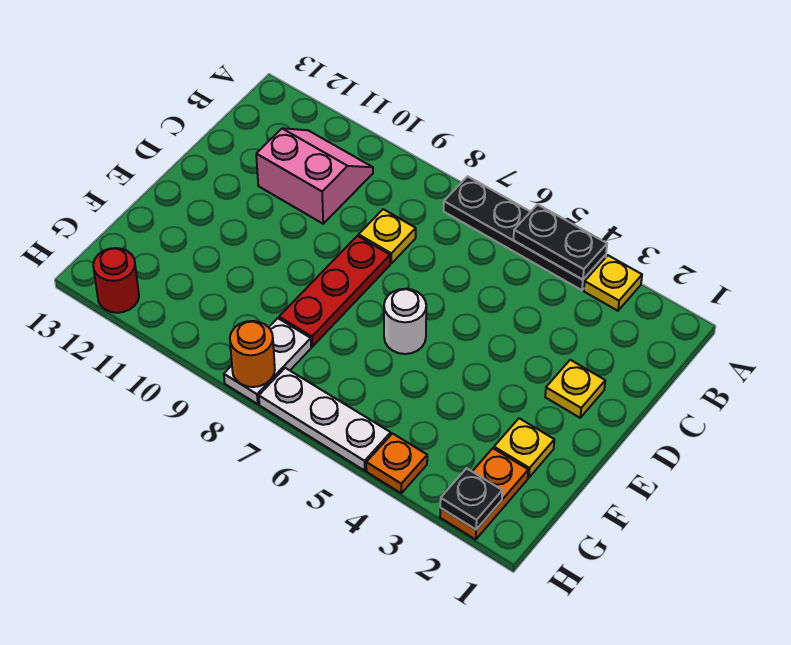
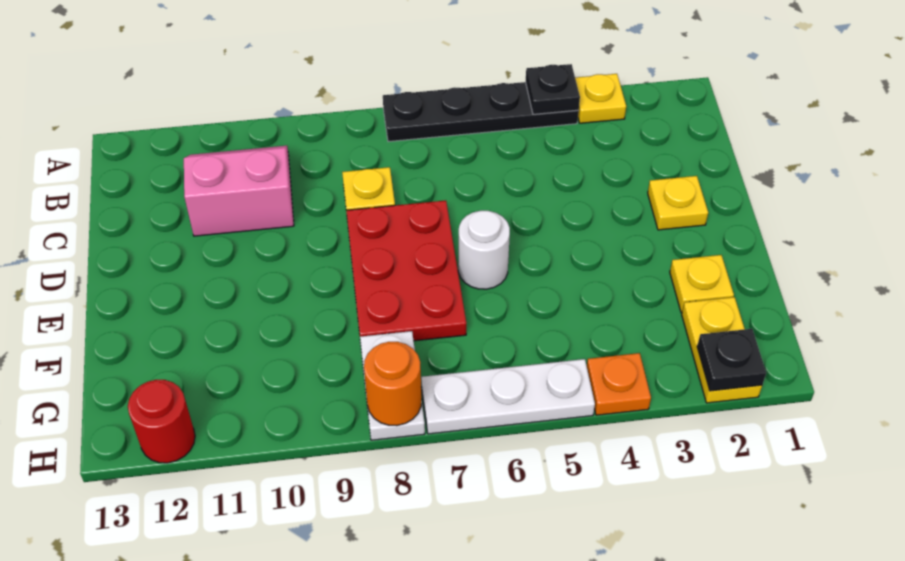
black plate A4:A5 level 2 -> black plate A4 level 2
red plate D8:F8 level 1 -> red plate D7:F8 level 1
orange plate G2:H2 level 1 -> yellow plate G2:H2 level 1

